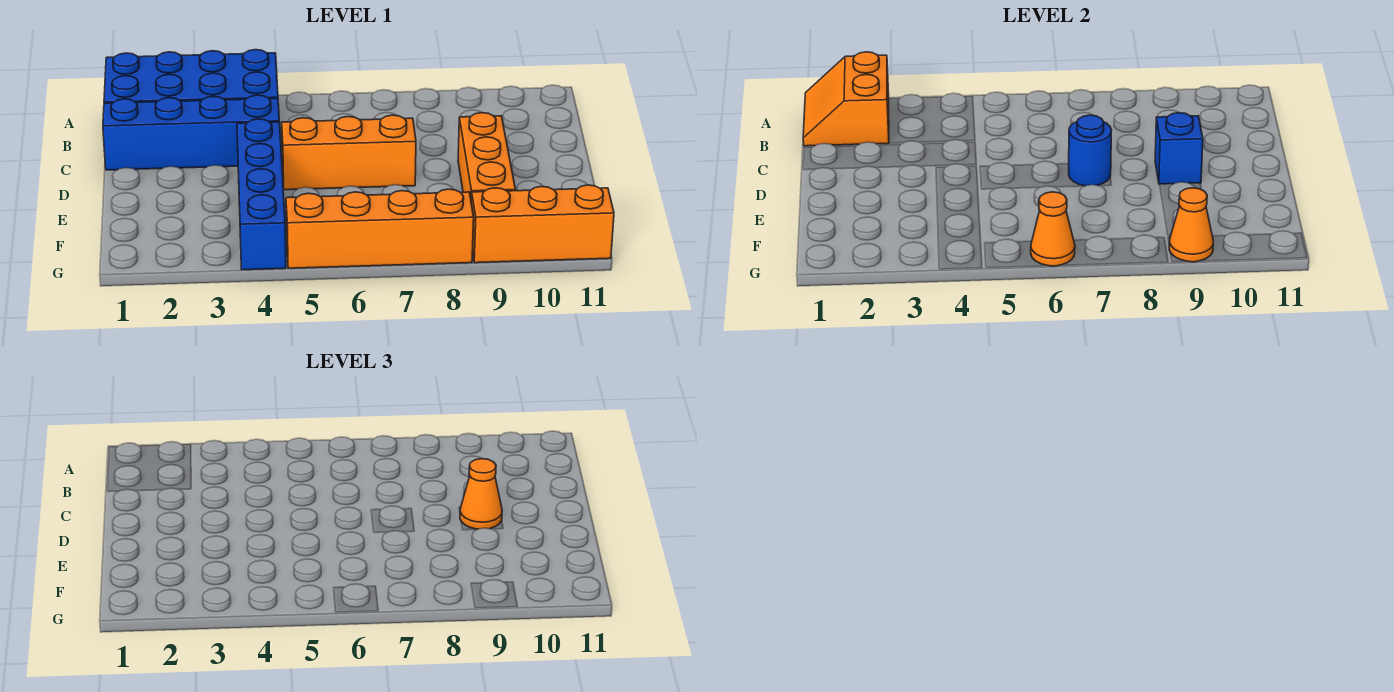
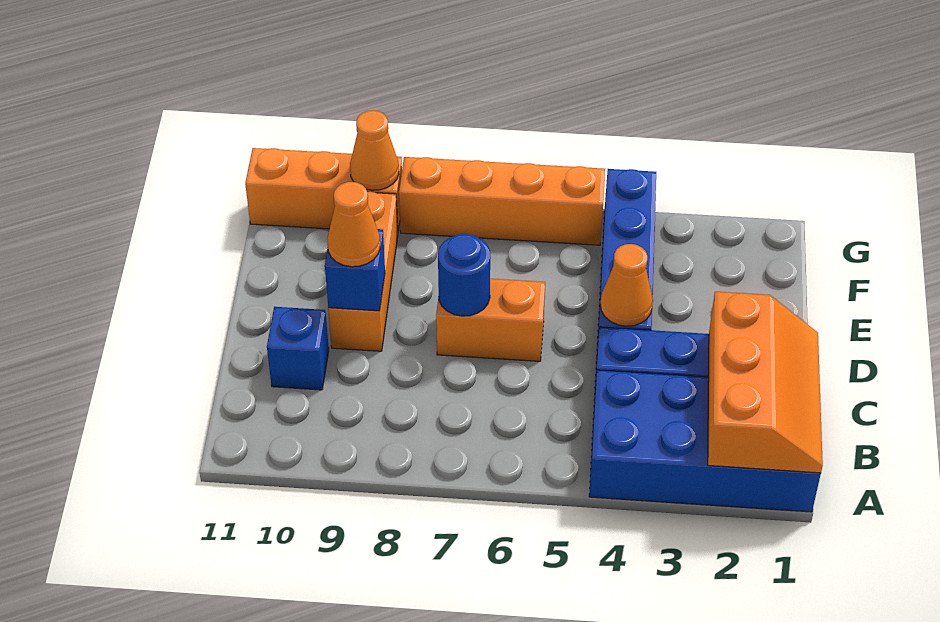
orange slope A1:B2 level 2 top 2 -> orange slope A1:C2 level 2 top 2
none -> blue brick C10 level 1
orange brick D5:D7 level 1 -> orange brick D6:D7 level 1
orange cone G6 level 2 -> orange cone D4 level 2

